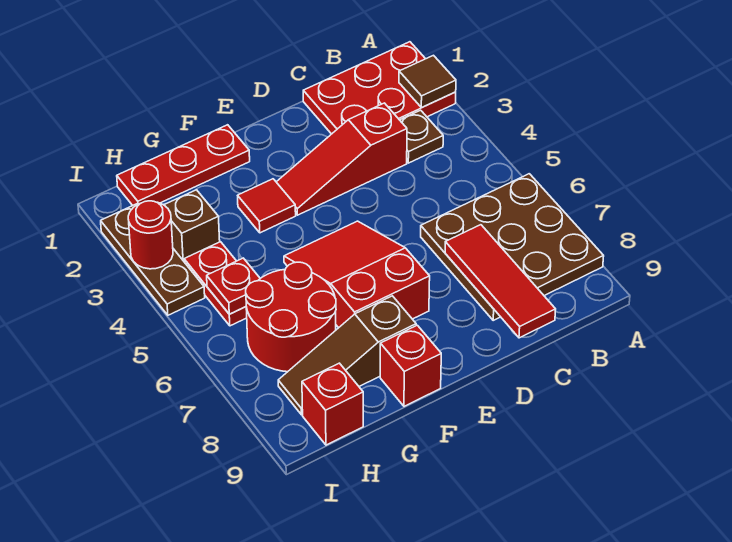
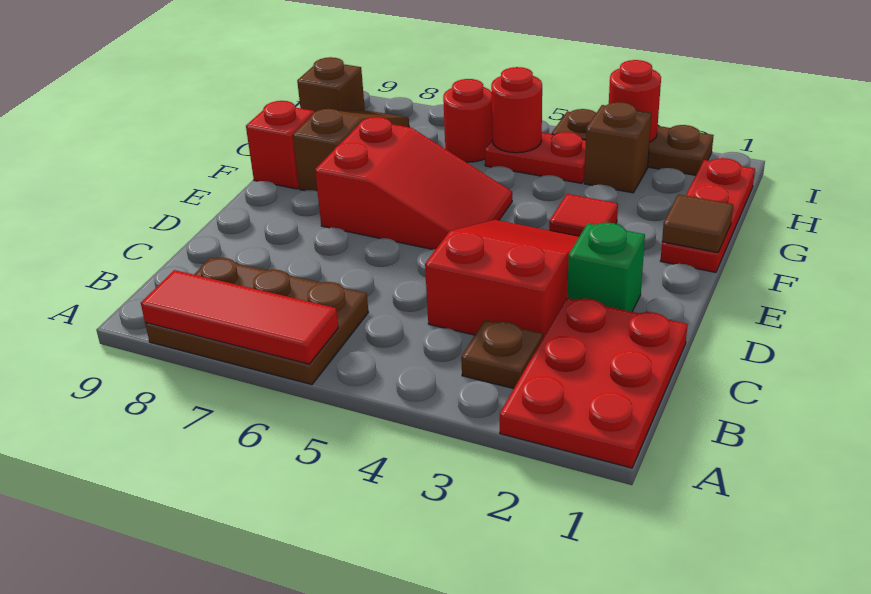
brown tile A2 level 2 -> brown tile F1 level 2
brown plate A6:C8 level 1 -> brown plate A6:B8 level 1
red slope C3:E3 level 1 top C -> red slope C3:E4 level 1 top C
red tile C7:C9 level 2 -> red tile A6:A8 level 2
none -> green brick D2 level 1
red round brick G6:H7 level 1 -> red round brick H6 level 1
red plate H5 level 2 -> red round brick H5 level 2
red brick H9 level 1 -> brown brick H9 level 1

